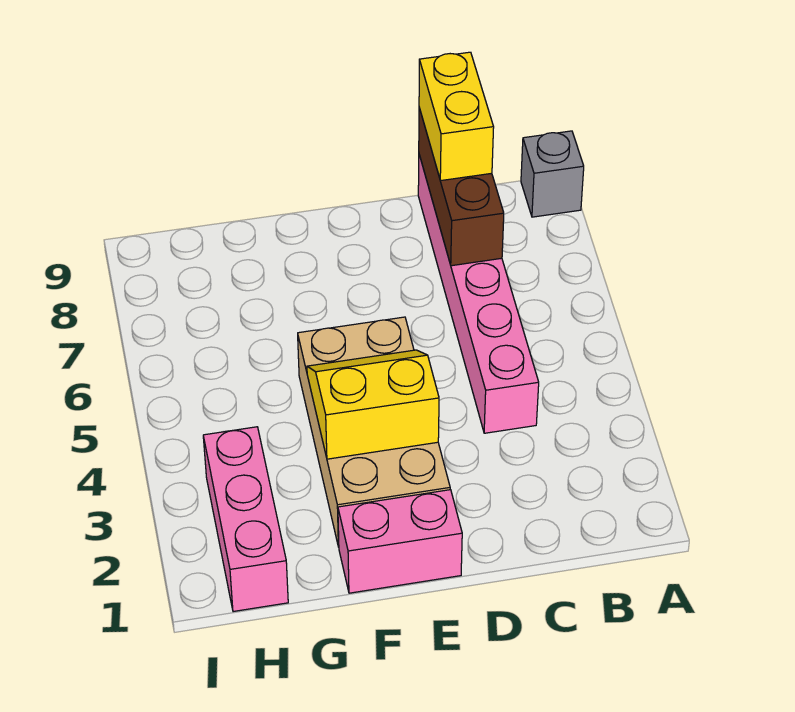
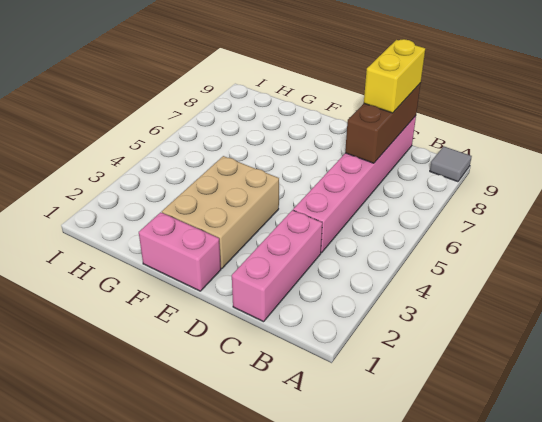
grey brick A9 level 1 -> grey tile A9 level 1
tan brick E2:F5 level 1 -> tan brick E2:F4 level 1
yellow slope E3:F4 level 2 top 3 -> none
pink brick H1:H3 level 1 -> pink brick C1:C3 level 1

